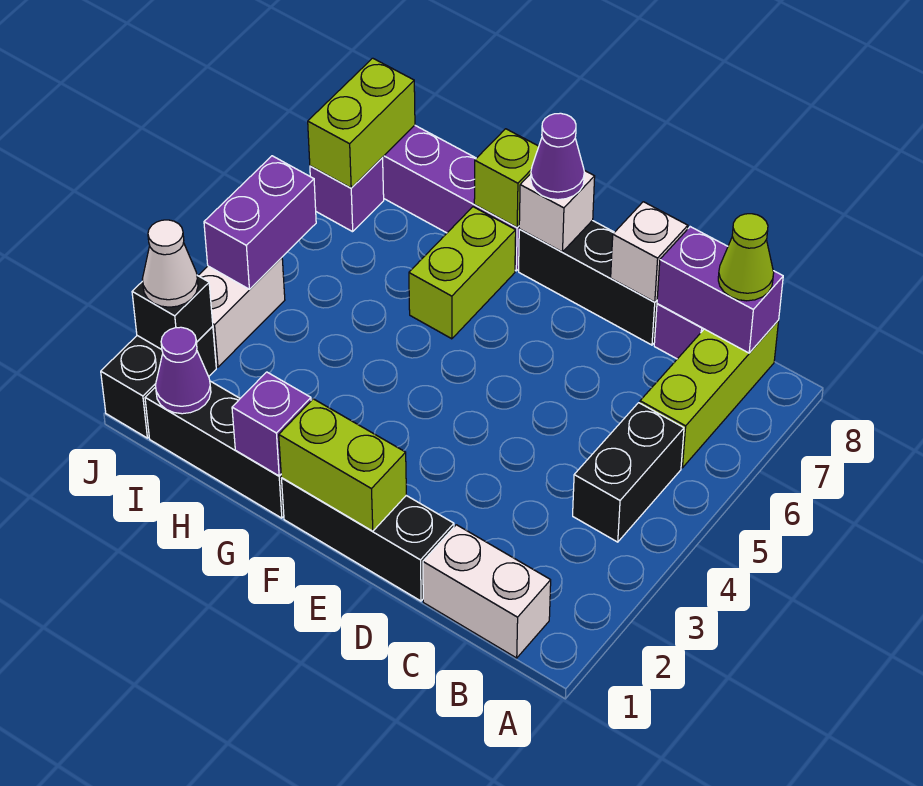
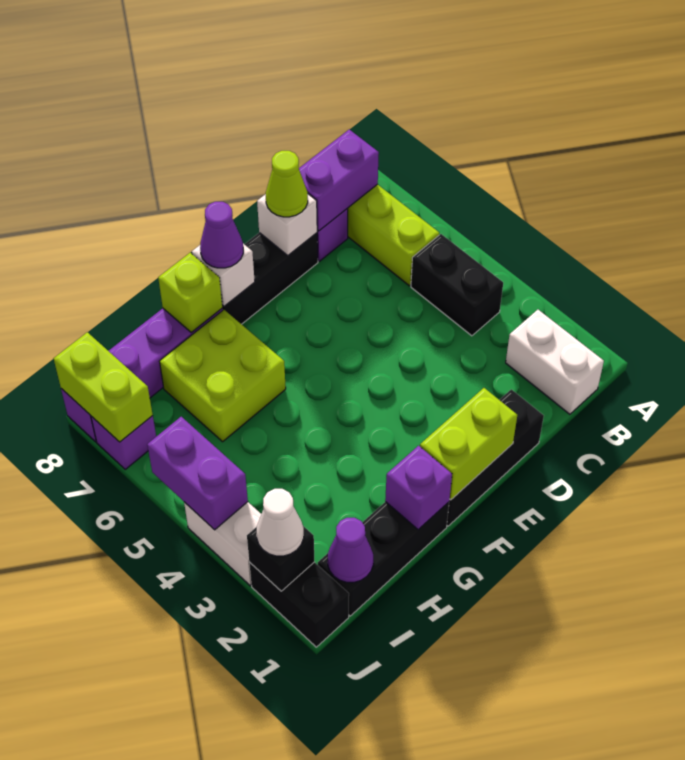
white brick B1:C1 level 1 -> white brick B1:B2 level 1
lime cone B8 level 3 -> lime cone D8 level 3
lime brick G6:G7 level 1 -> lime brick G6:H7 level 1

